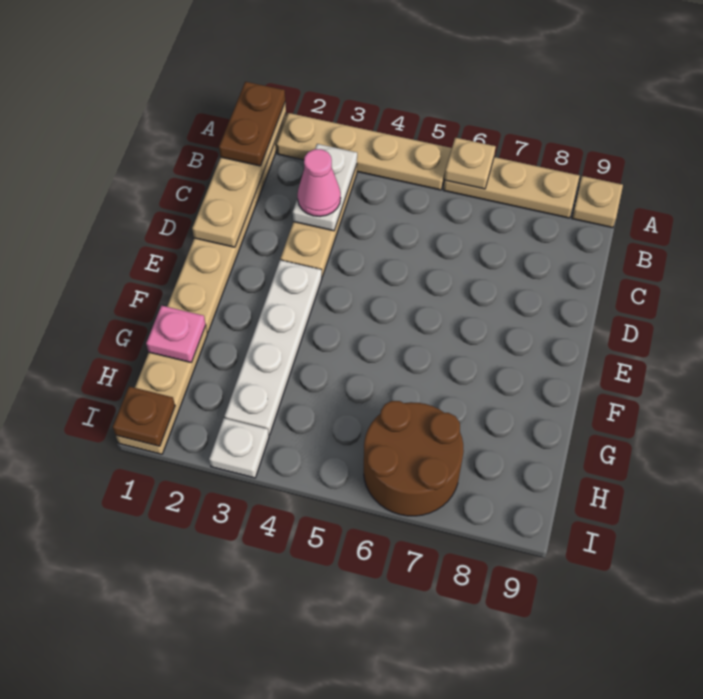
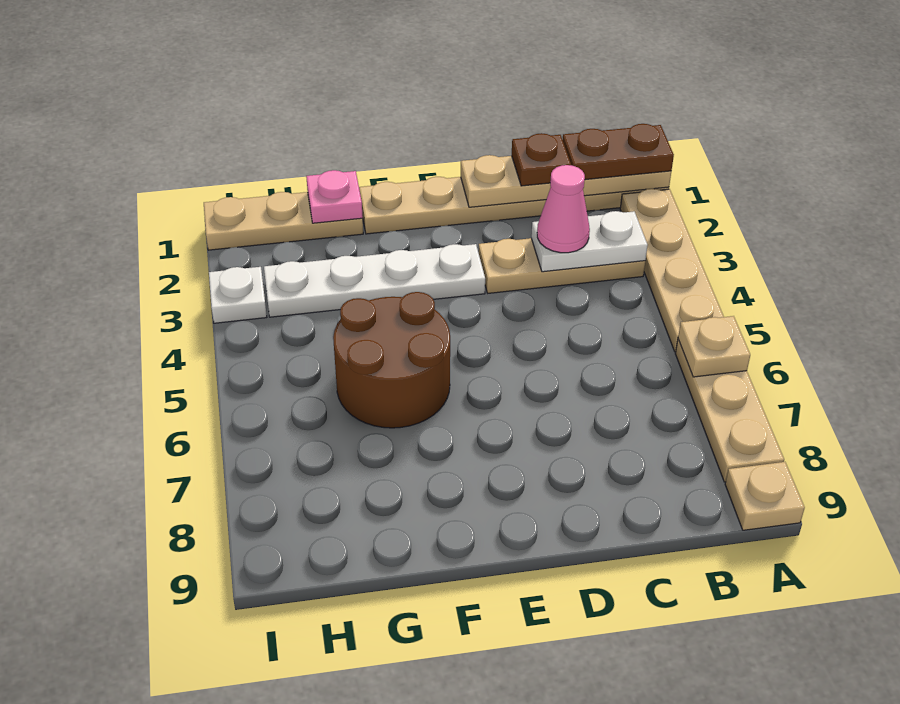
brown round brick H6:I7 level 1 -> brown round brick F5:G6 level 1
brown plate I1 level 2 -> brown plate C1 level 3

